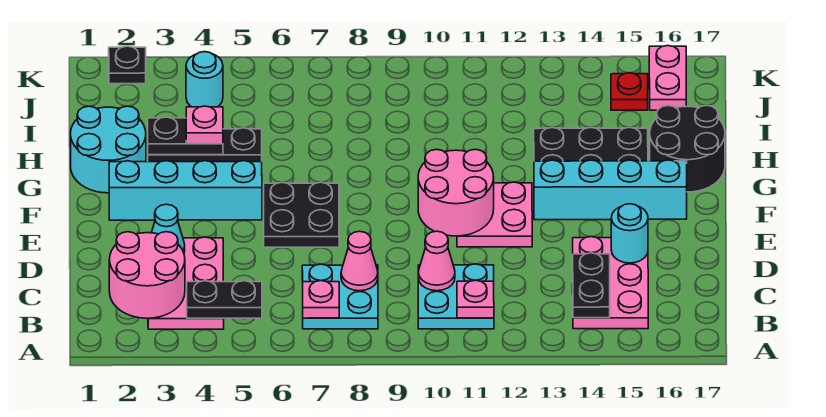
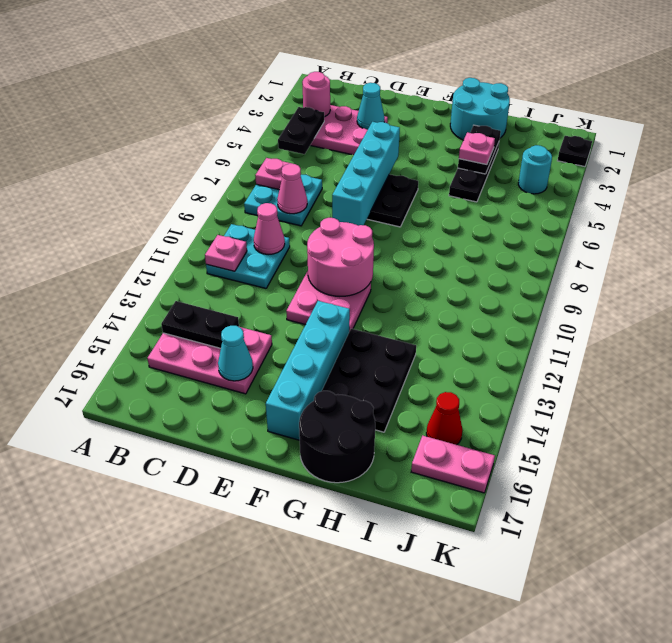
pink round brick B2:C3 level 2 -> pink round brick B3 level 2
cyan round brick D15 level 2 -> cyan cone D15 level 2
cyan brick F2:F5 level 1 -> cyan brick E5:E8 level 2
red plate J15 level 1 -> red cone J15 level 1

